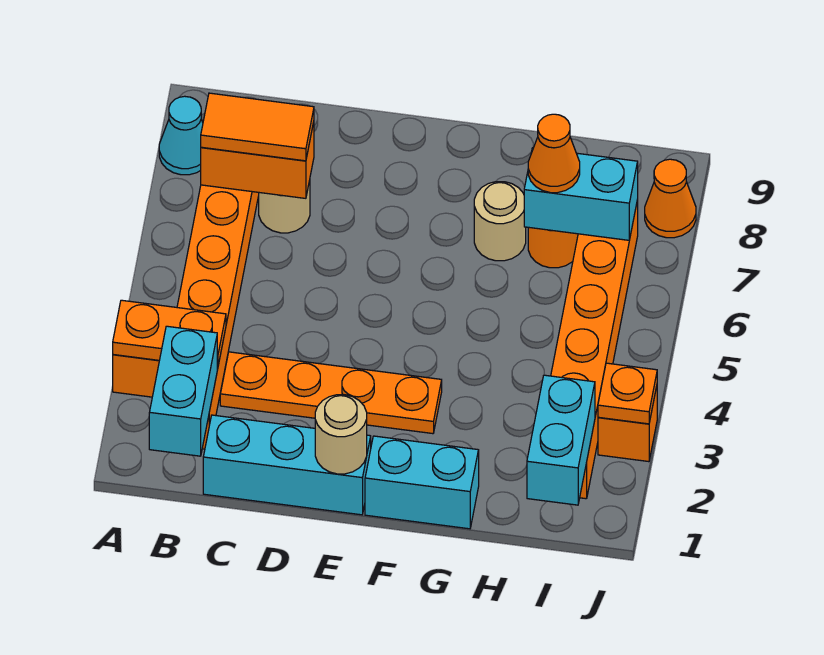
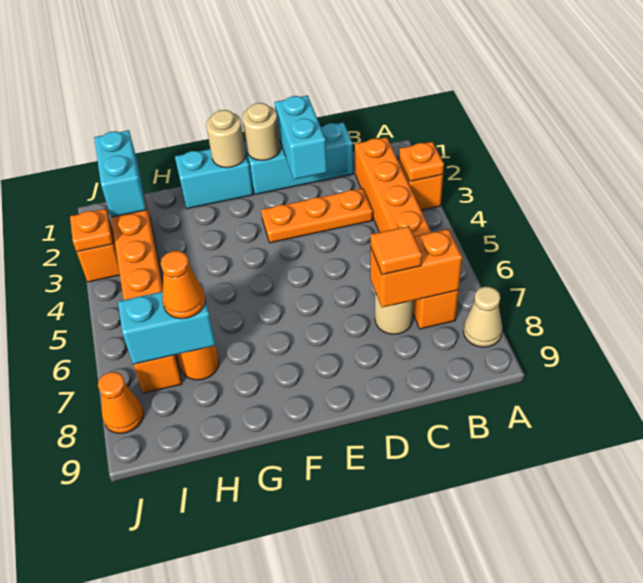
orange plate A3:B3 level 2 -> orange plate A3 level 2
cyan cone A8 level 1 -> tan cone A8 level 1
cyan brick B1:B2 level 2 -> cyan brick D1:D2 level 2
orange tile B7:C7 level 3 -> orange tile C7 level 3
orange plate C3:F3 level 1 -> orange plate C3:E3 level 1
tan round brick G7 level 1 -> tan round brick F1 level 2

